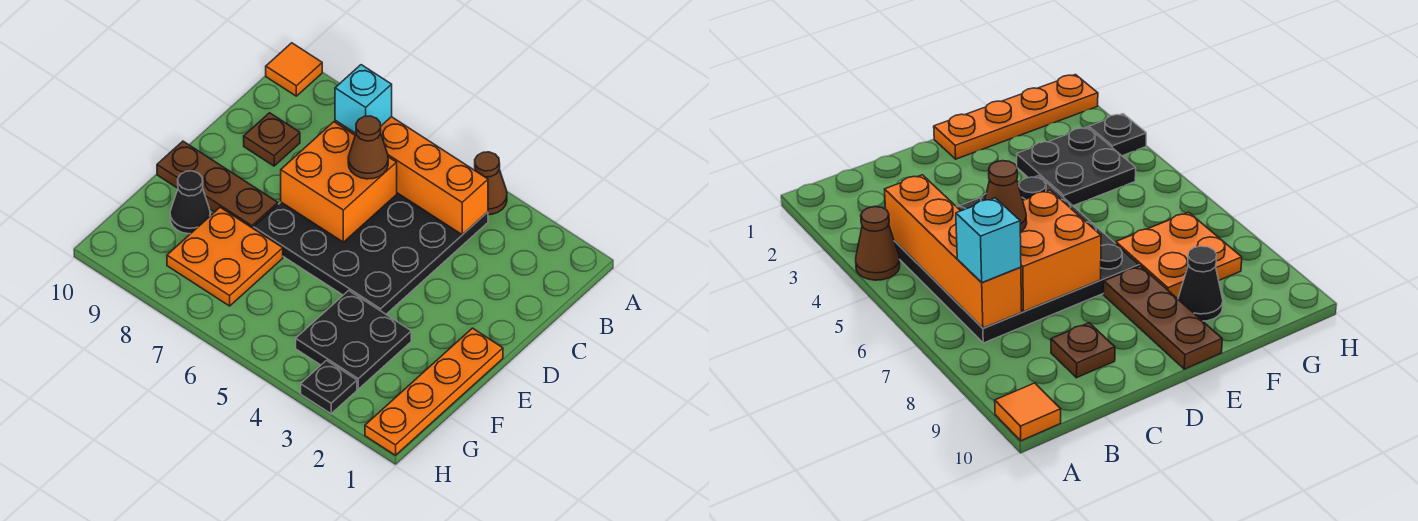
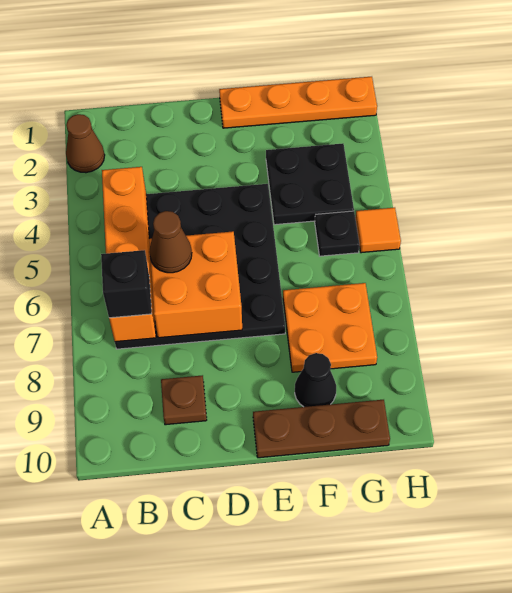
brown cone A4 level 1 -> brown cone A2 level 1
orange tile A10 level 1 -> orange tile H5 level 1
cyan brick B7 level 3 -> black brick B7 level 3
brown plate E8:E10 level 1 -> brown plate E10:G10 level 1
black plate H3 level 1 -> black plate G5 level 1

